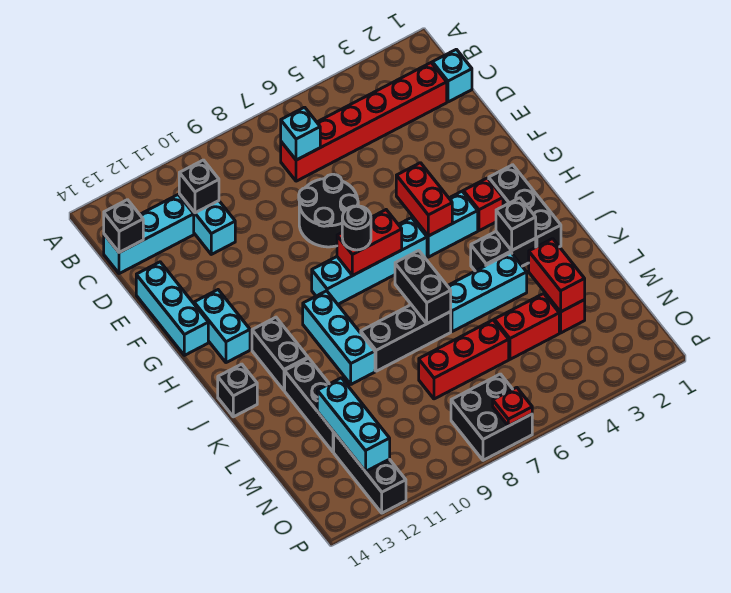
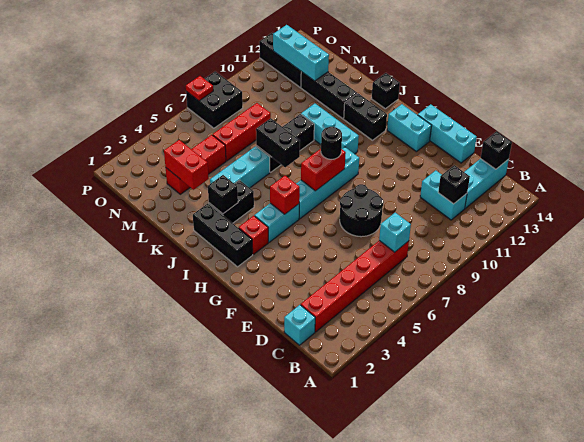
red brick G5:H5 level 2 -> red brick H5 level 2

